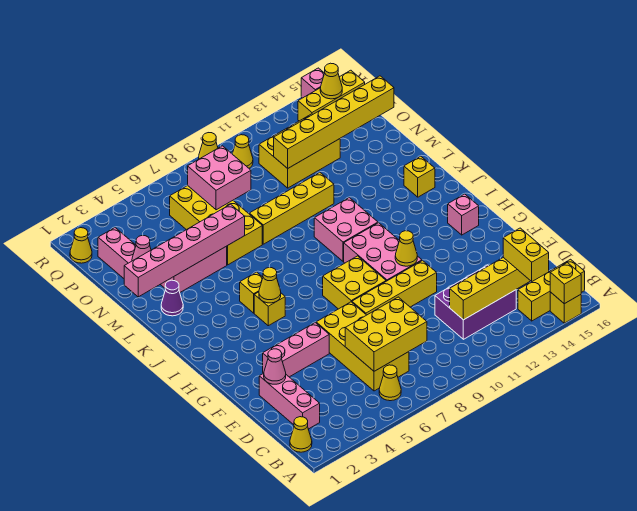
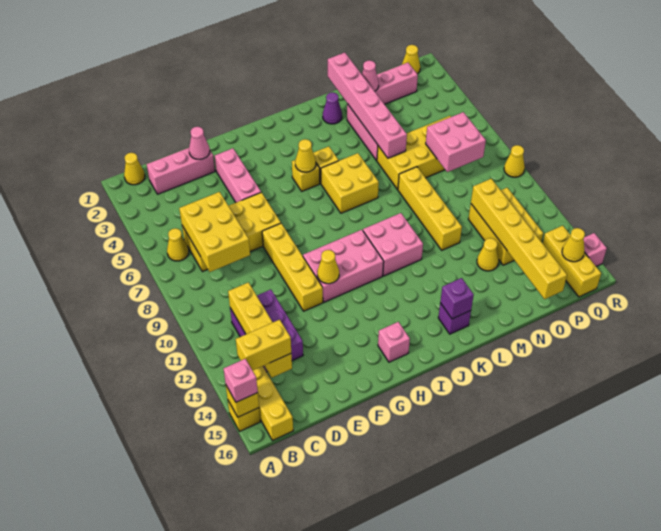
none -> pink brick A15 level 3
yellow brick G8:H9 level 1 -> yellow brick J6:K7 level 1
yellow brick K15 level 1 -> purple brick K15 level 1
none -> purple brick K15 level 2
yellow cone Q10 level 1 -> yellow cone N13 level 1

